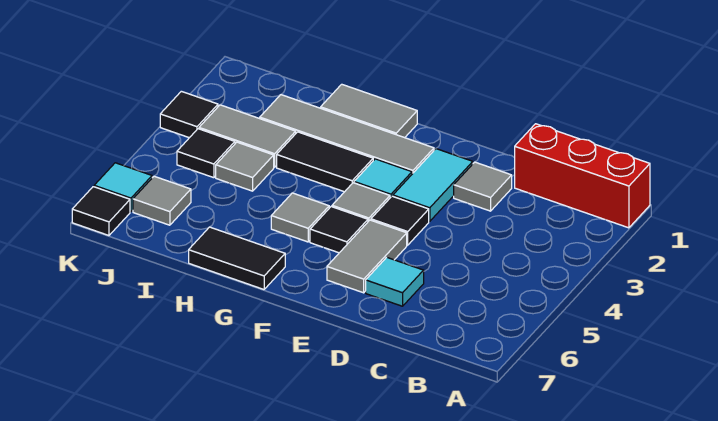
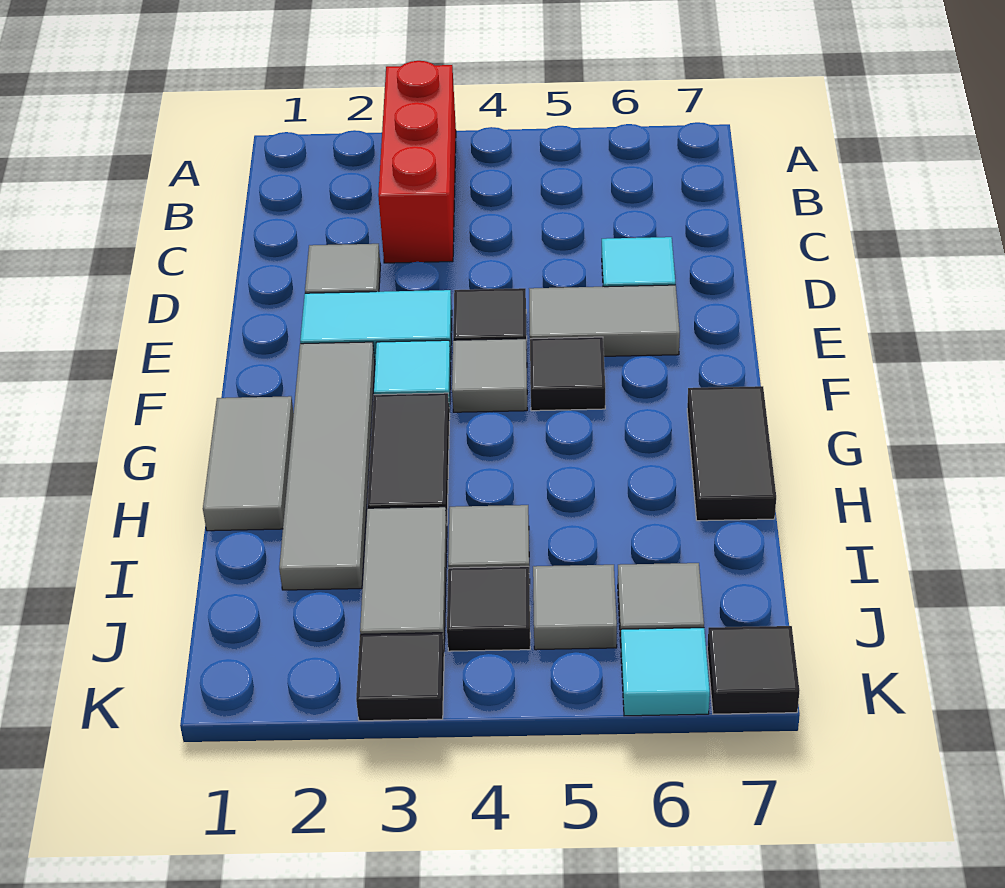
red brick A1:C1 level 1 -> red brick A3:C3 level 1
grey tile G5 level 1 -> grey tile J5 level 1

